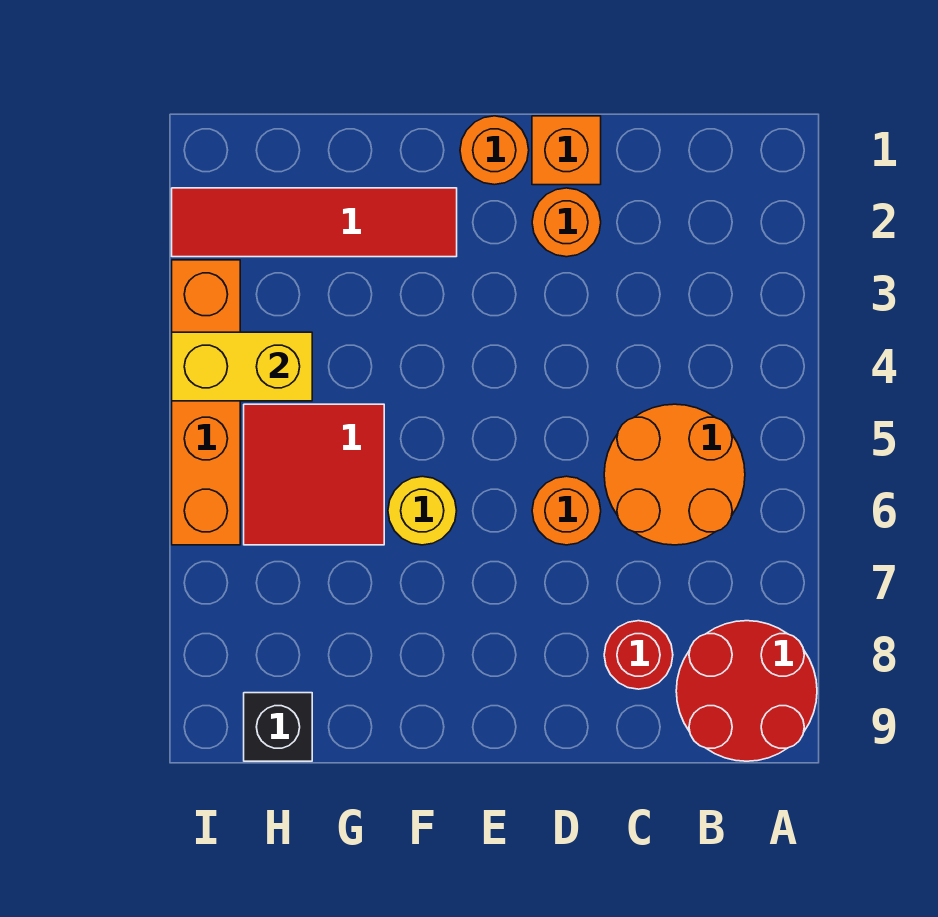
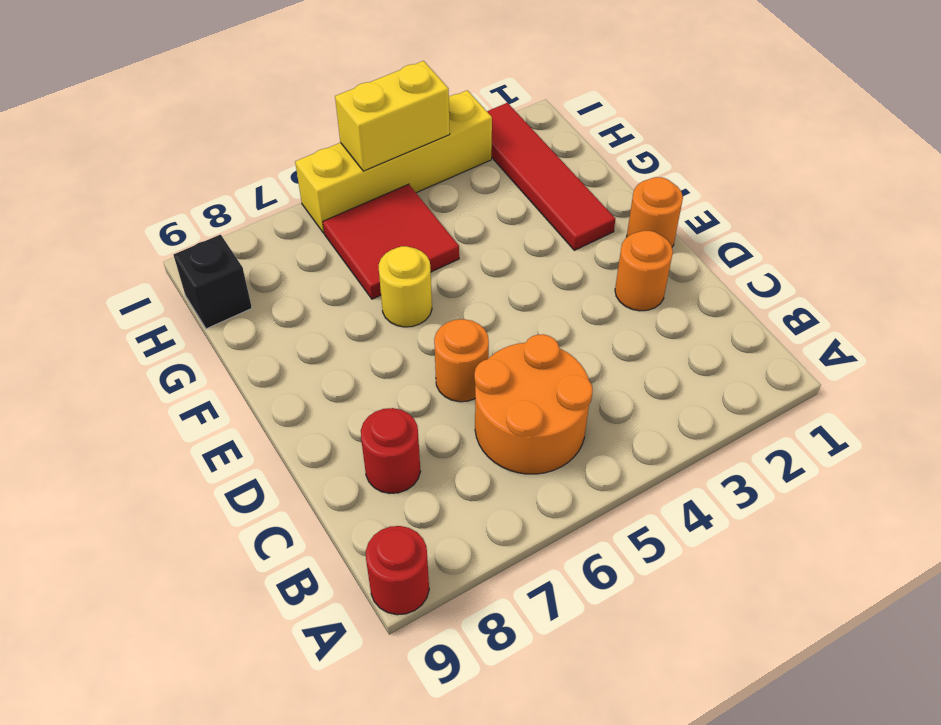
red round brick A8:B9 level 1 -> red round brick A9 level 1
orange brick D1 level 1 -> none
yellow brick H4:I4 level 2 -> yellow brick I4:I5 level 2
orange brick I3:I6 level 1 -> yellow brick I3:I6 level 1

